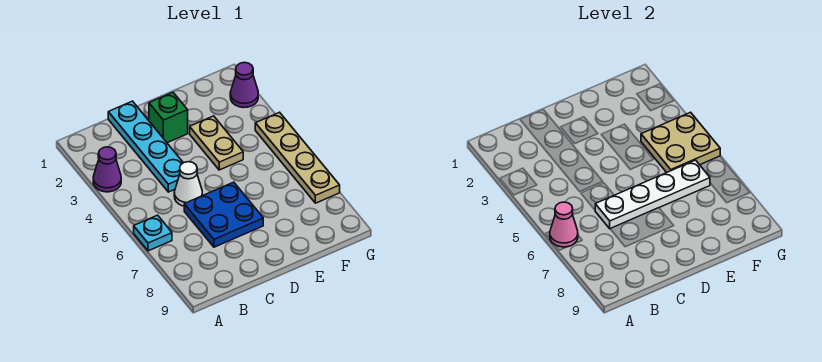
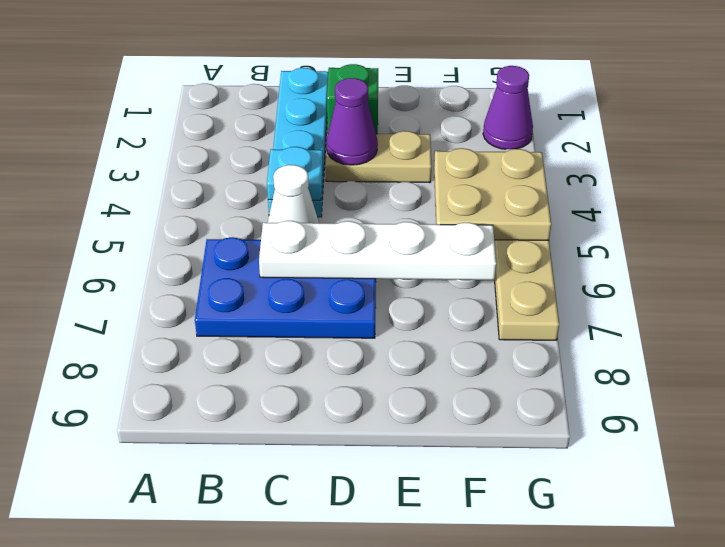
purple cone A3 level 1 -> purple cone D3 level 2
cyan plate A6 level 1 -> cyan plate C4 level 2
pink cone A6 level 2 -> none
blue plate C6:D7 level 1 -> blue plate B6:D7 level 1
tan plate E3:E4 level 1 -> tan plate D3:E3 level 1

